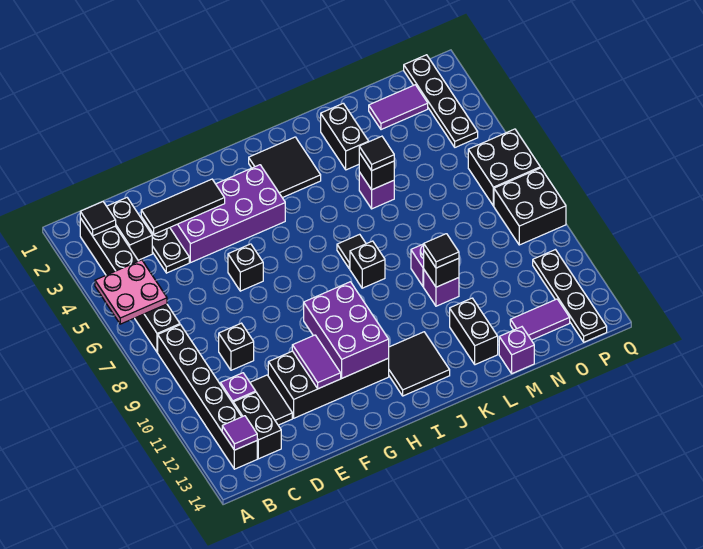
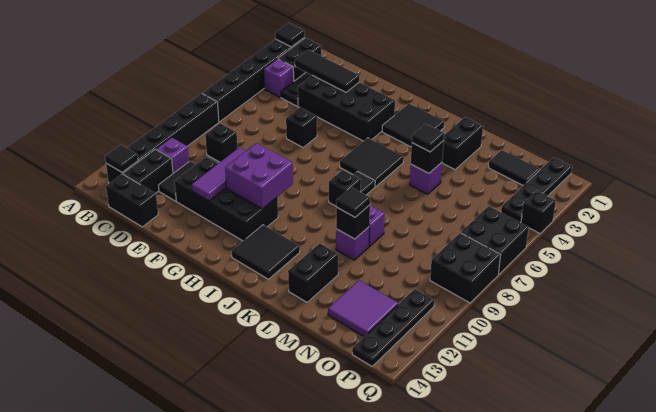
pink plate A5:B6 level 2 -> none
purple tile B13 level 2 -> black tile B13 level 2
none -> black brick C14:D14 level 1
purple brick E3:H4 level 1 -> black brick E3:H4 level 1
purple tile F11:F12 level 2 -> purple tile F10:F12 level 2
purple brick G10:H12 level 2 -> purple brick G10:H11 level 2
none -> black tile I5:J6 level 1
purple brick M14 level 1 -> purple brick C4 level 1
purple tile N2:O2 level 1 -> black tile N2:O2 level 1
purple tile N13:O13 level 1 -> purple tile N12:O13 level 1
none -> black brick Q4 level 1

